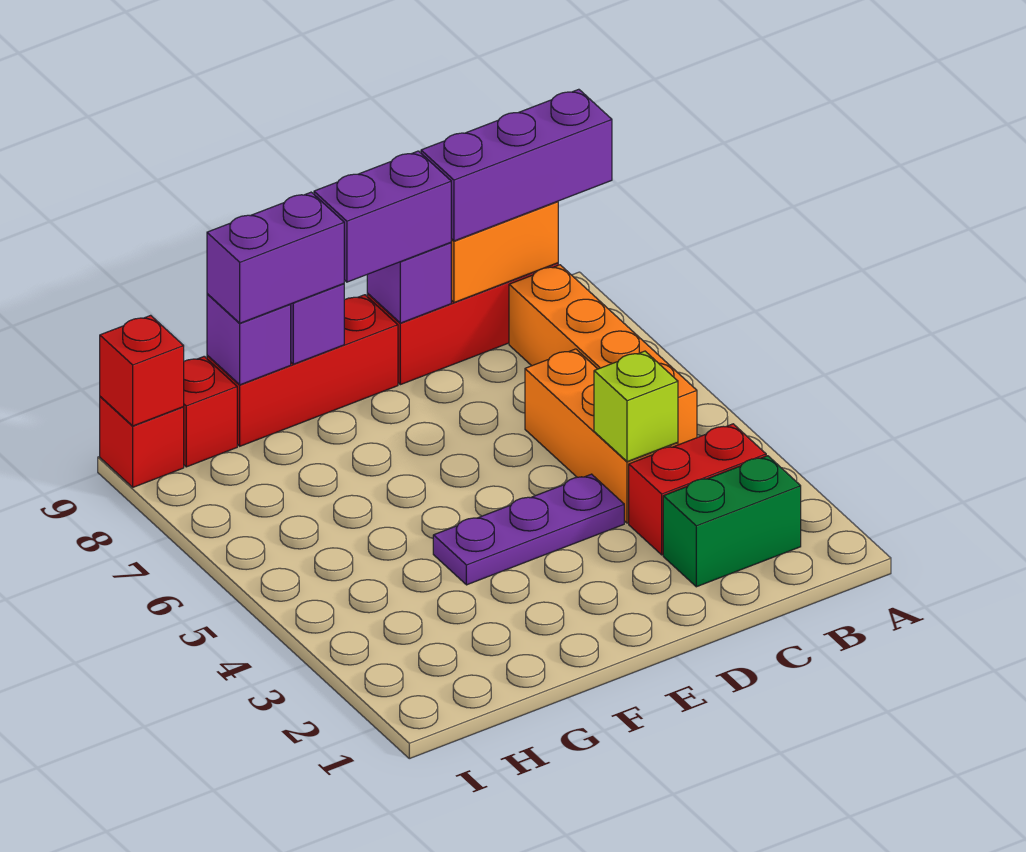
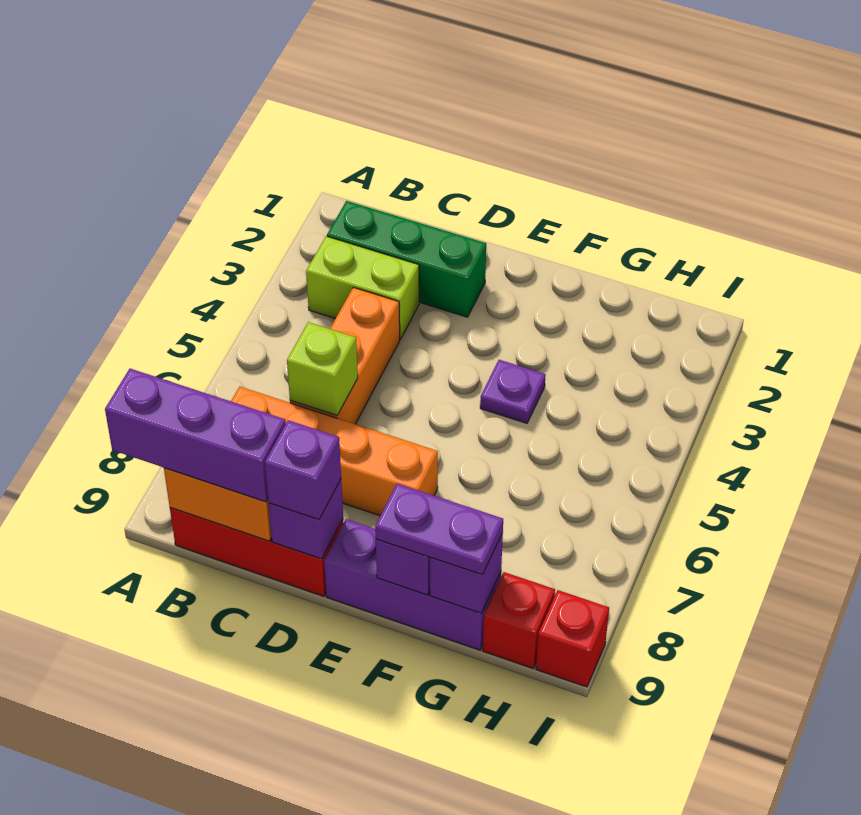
green brick B2:C2 level 1 -> green brick B2:D2 level 1
red brick B3:C3 level 1 -> lime brick B3:C3 level 1
orange brick B5:B8 level 1 -> orange brick B7:E7 level 1
lime brick C4 level 2 -> lime brick C6 level 2
purple plate D4:F4 level 1 -> purple plate F4 level 1
purple brick D9:E9 level 3 -> purple brick D9 level 3
red brick E9:G9 level 1 -> purple brick E9:G9 level 1
purple brick F9:G9 level 3 -> purple plate F9:G9 level 3
red brick I9 level 2 -> none

